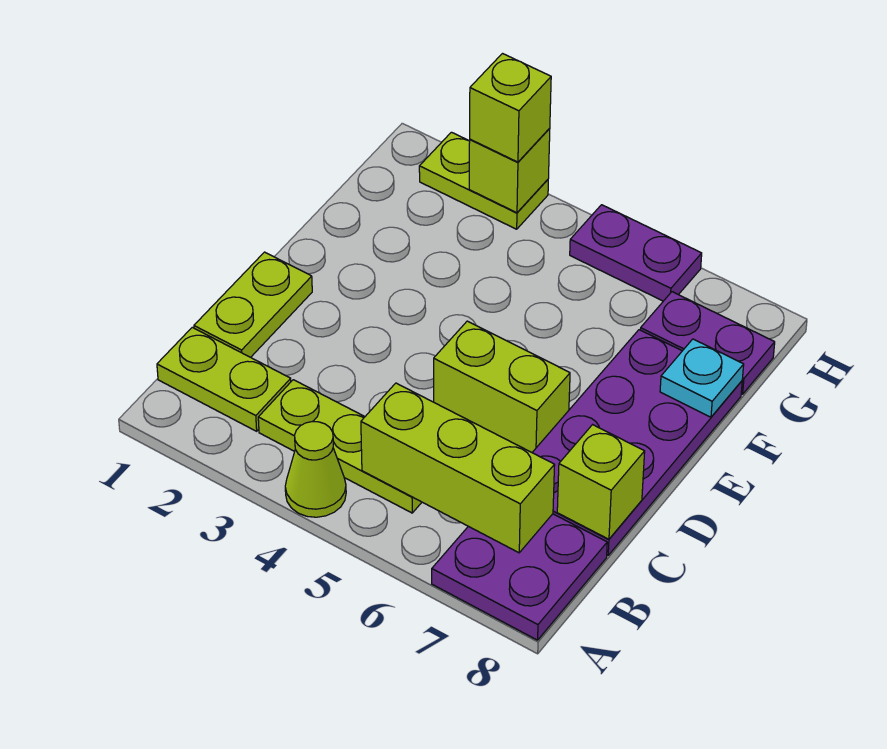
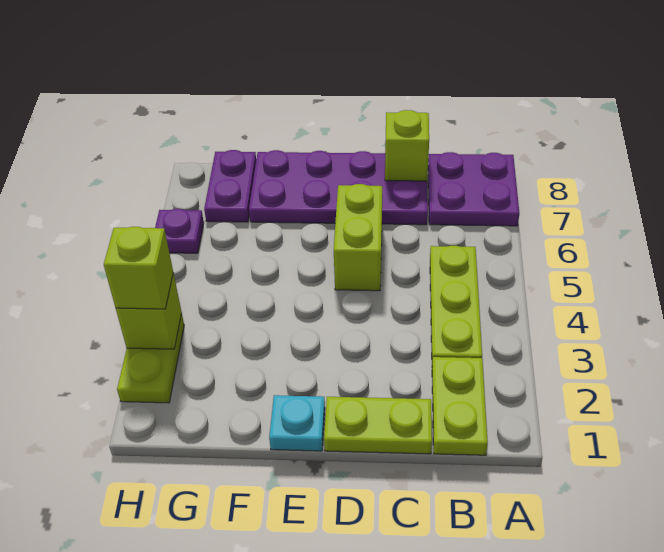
lime cone A4 level 1 -> none
lime brick B5:B7 level 2 -> none
cyan plate F8 level 2 -> cyan plate E1 level 1
purple plate H5:H6 level 1 -> purple plate H6 level 1

